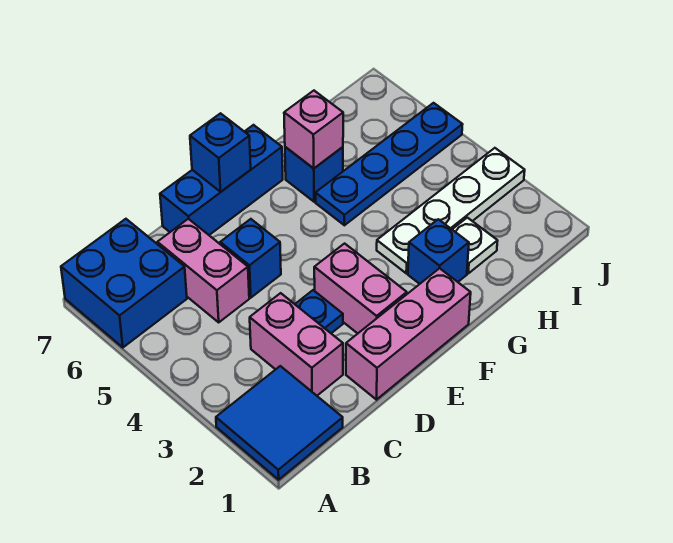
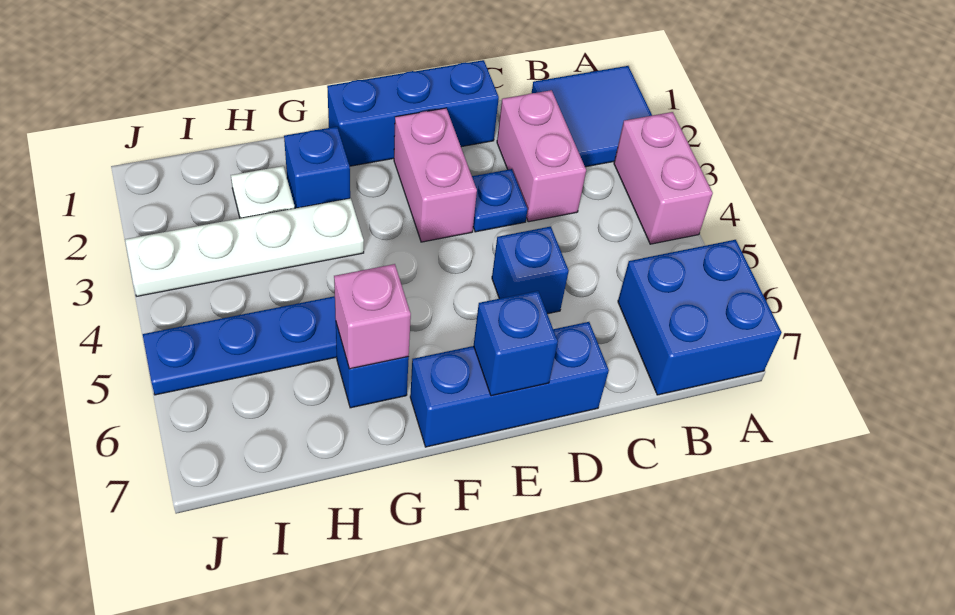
pink brick C5:C6 level 1 -> pink brick A3:A4 level 1
pink brick D1:F1 level 1 -> blue brick D1:F1 level 1

